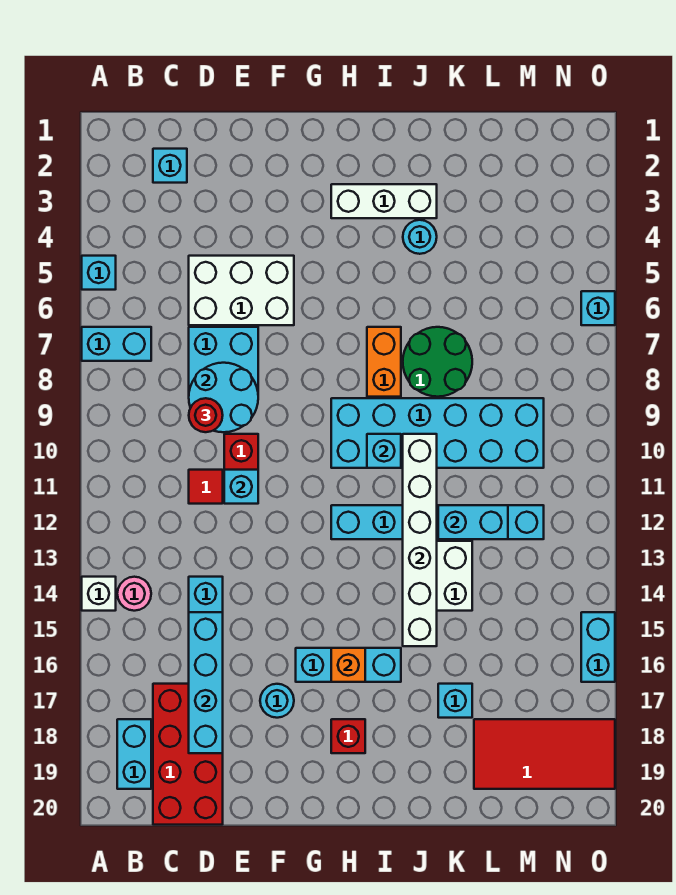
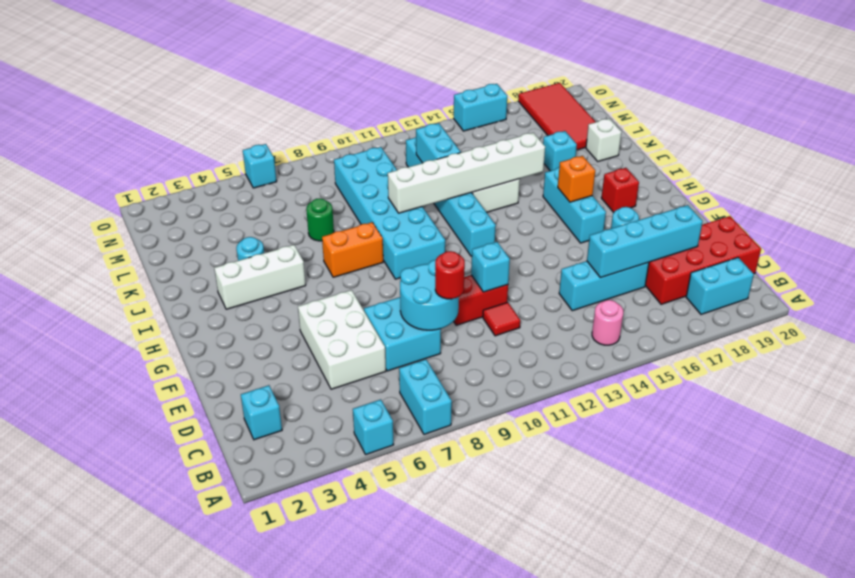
white brick A14 level 1 -> white brick K19 level 1
white brick H3:J3 level 1 -> white brick I3:I5 level 1
cyan brick I10 level 2 -> none
green round brick J7:K8 level 1 -> green round brick K7 level 1

